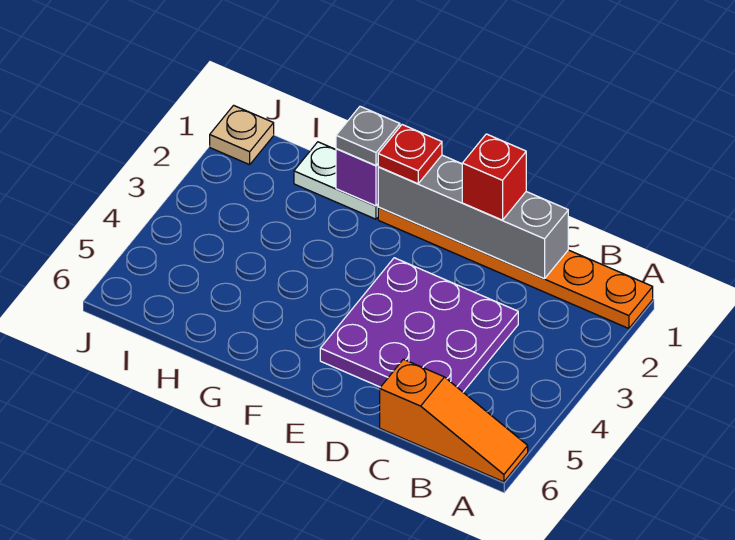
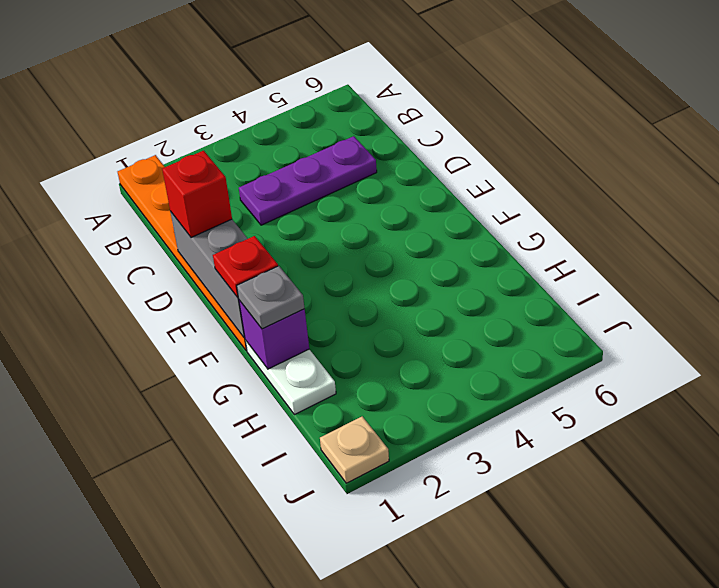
orange slope A6:C6 level 1 top C -> none
grey brick C1:F1 level 2 -> grey brick D1:F1 level 2
purple plate C3:E5 level 1 -> purple plate C3:C5 level 1

